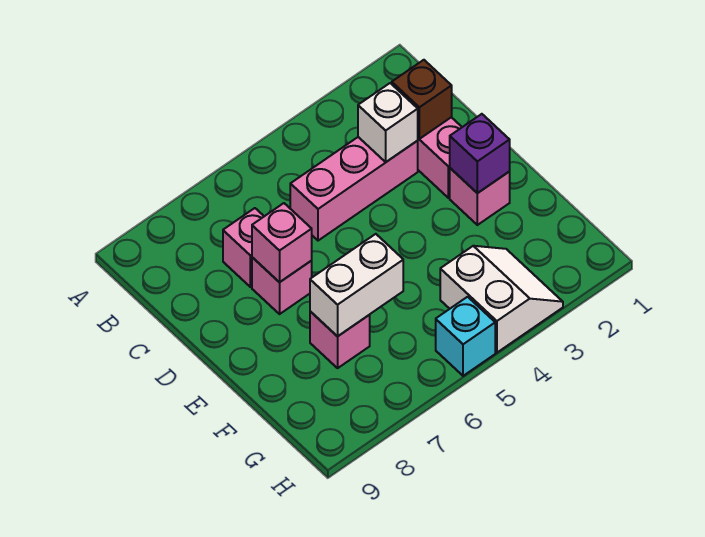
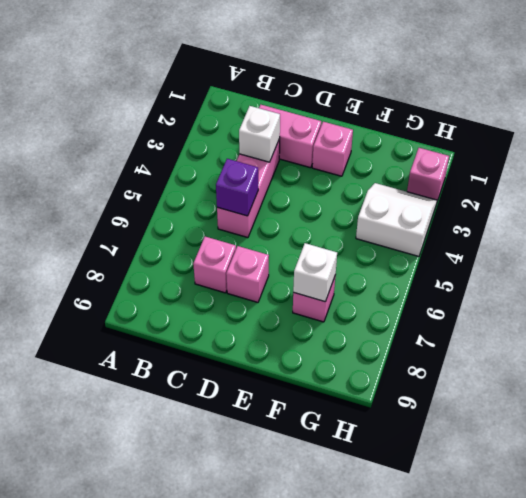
brown brick C2 level 2 -> none
pink brick D7 level 2 -> pink brick H2 level 1
purple brick E2 level 2 -> purple brick C5 level 2
white brick F6:F7 level 2 -> white brick F7 level 2
cyan brick H5 level 1 -> none

